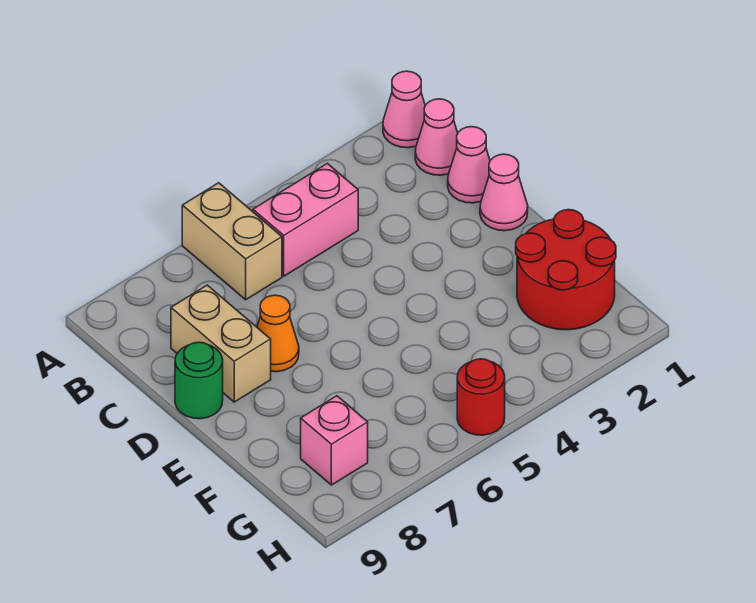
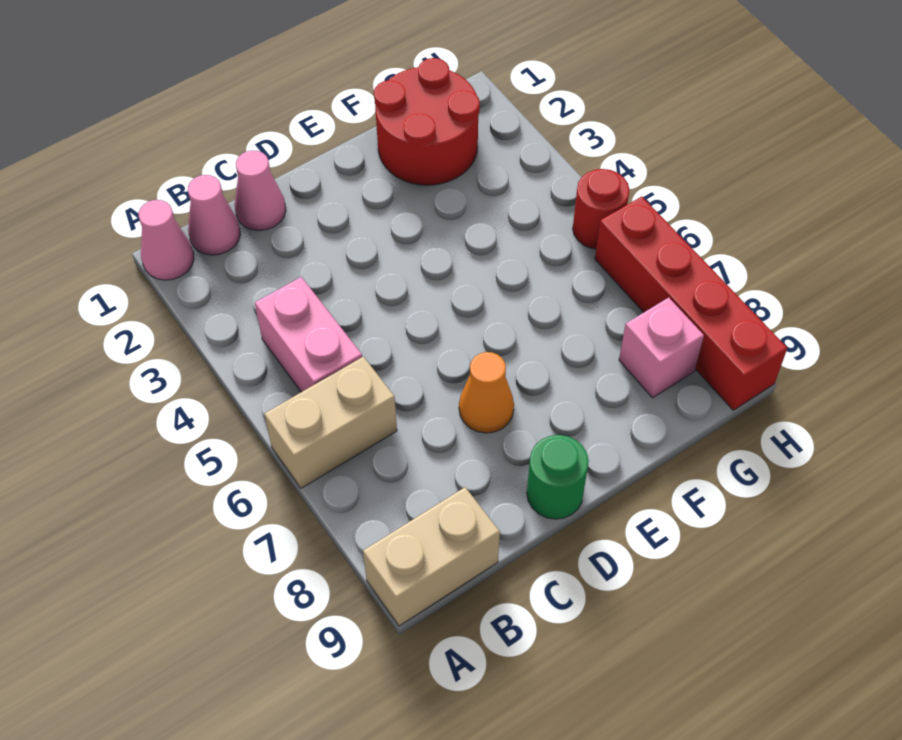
tan brick C8:D8 level 1 -> tan brick A9:B9 level 1
pink cone D1 level 1 -> none
none -> red brick H6:H9 level 1

